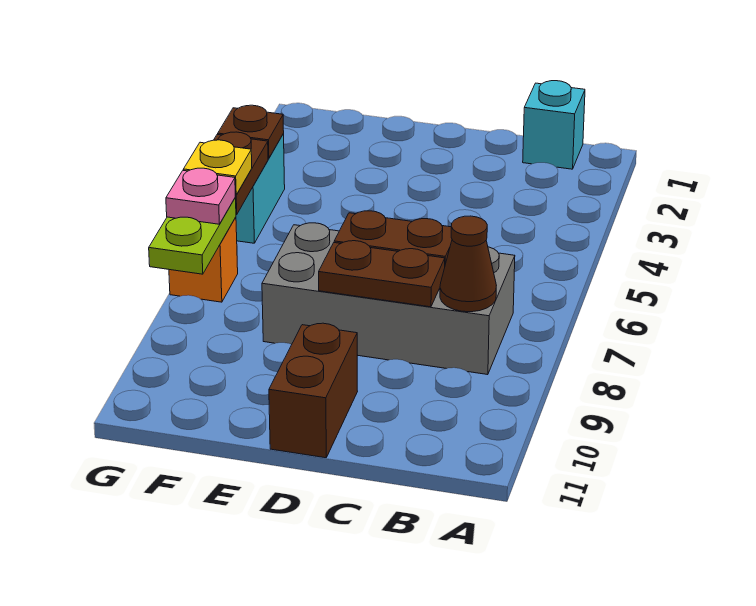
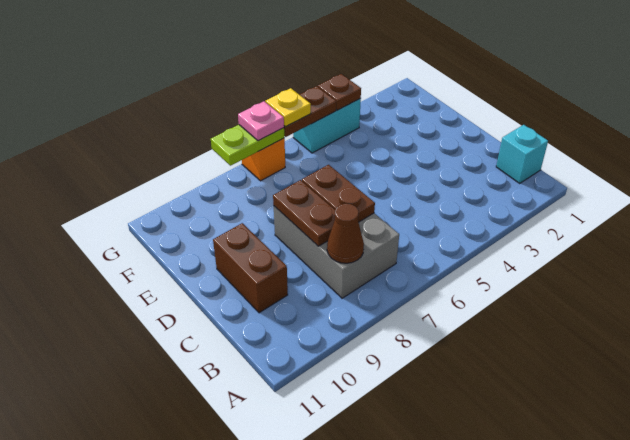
grey brick B7:E8 level 1 -> grey brick B7:D8 level 1
brown brick D10:D11 level 1 -> brown brick C10:D10 level 1

